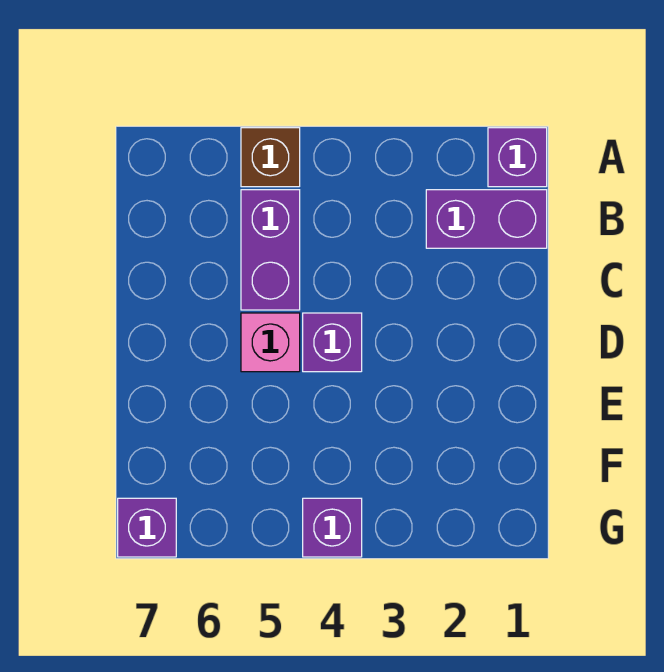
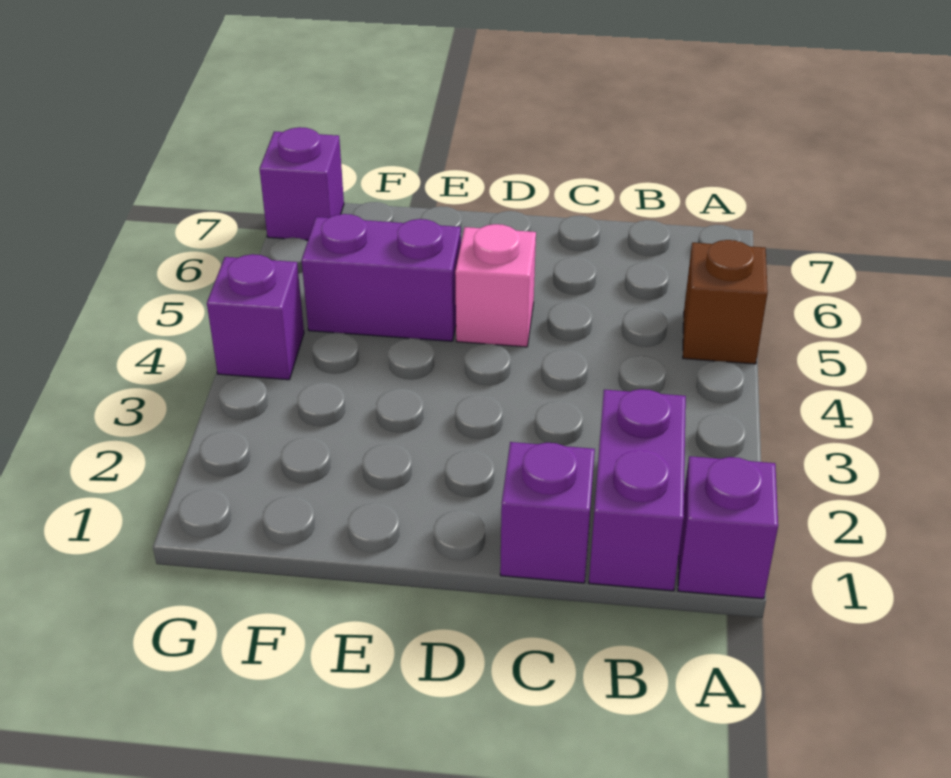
purple brick B5:C5 level 1 -> purple brick E5:F5 level 1
purple brick D4 level 1 -> purple brick C1 level 1

